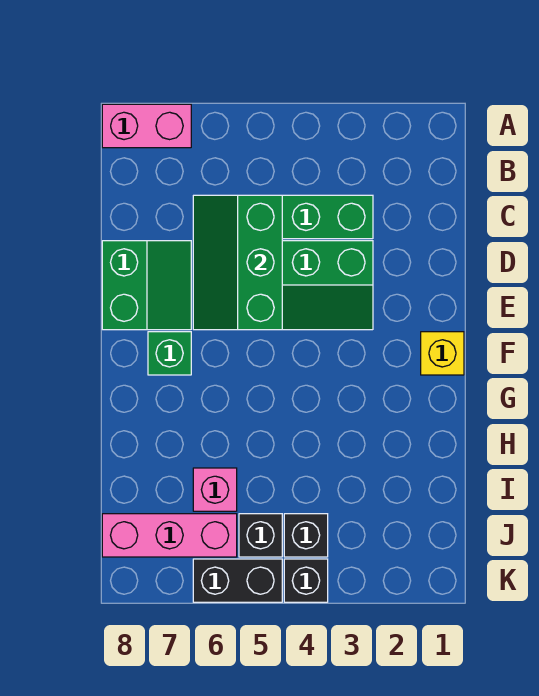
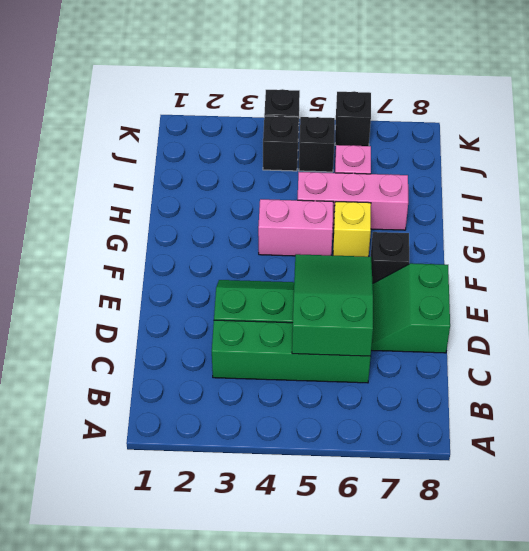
pink brick A7:A8 level 1 -> pink brick G4:G5 level 1
green slope C5:E6 level 2 top 5 -> green slope C5:E6 level 2 top C
yellow brick F1 level 1 -> yellow brick G6 level 1
green brick F7 level 1 -> black brick F7 level 1
pink brick J6:J8 level 1 -> pink brick H5:H7 level 1
black brick K5:K6 level 1 -> black brick K6 level 1

